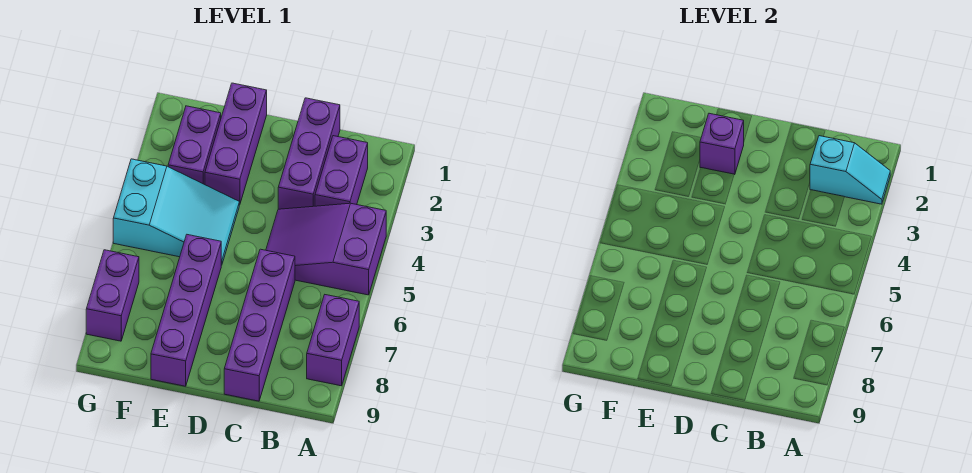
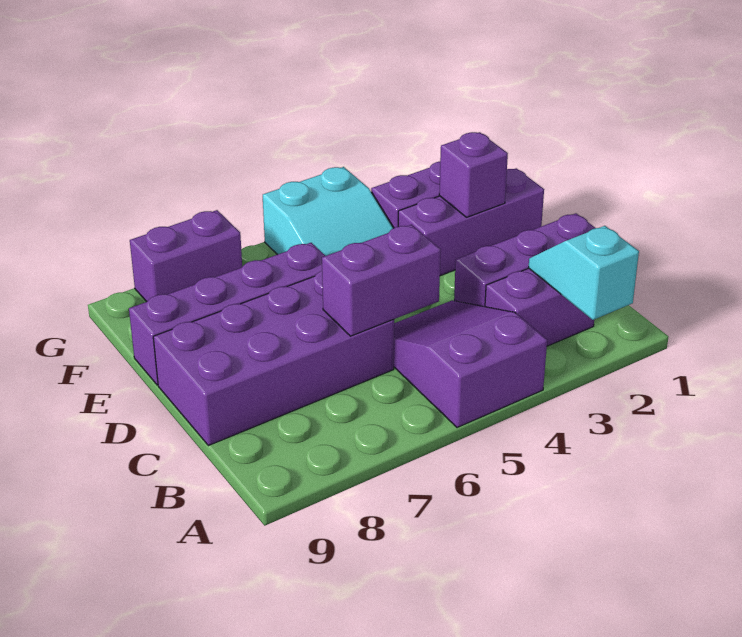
cyan slope A2:B2 level 2 top B -> cyan slope A2:B2 level 2 top A
purple brick A7:A8 level 1 -> purple brick C5:C6 level 2
purple brick C6:C9 level 1 -> purple brick C6:D9 level 1

